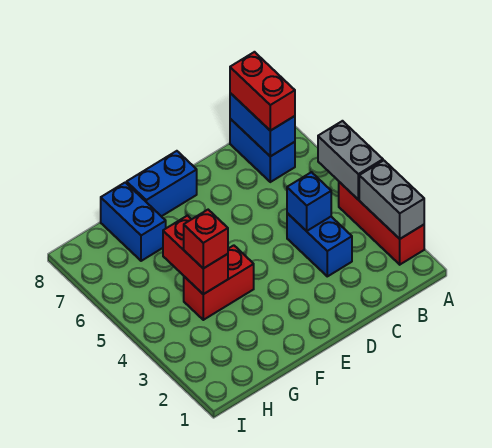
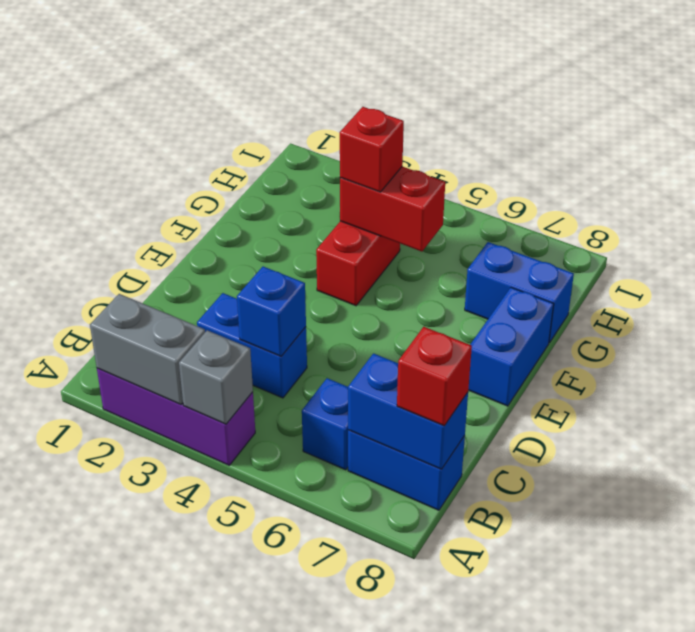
red brick A2:A4 level 1 -> purple brick A2:A4 level 1
grey brick A4:A5 level 2 -> grey brick A4 level 2
none -> blue brick B6 level 1
red brick B7:B8 level 3 -> red brick B8 level 3

